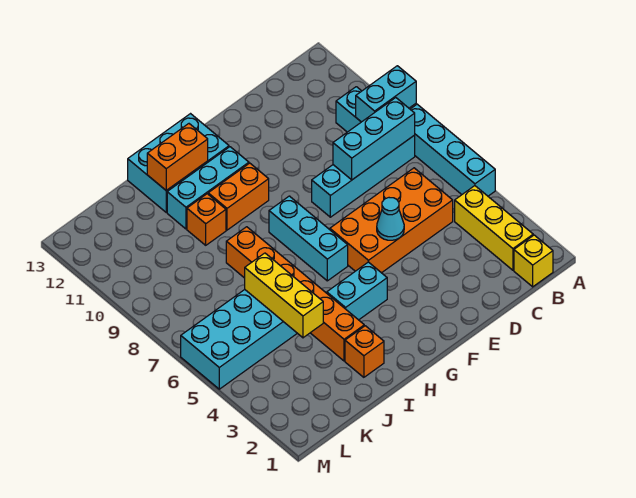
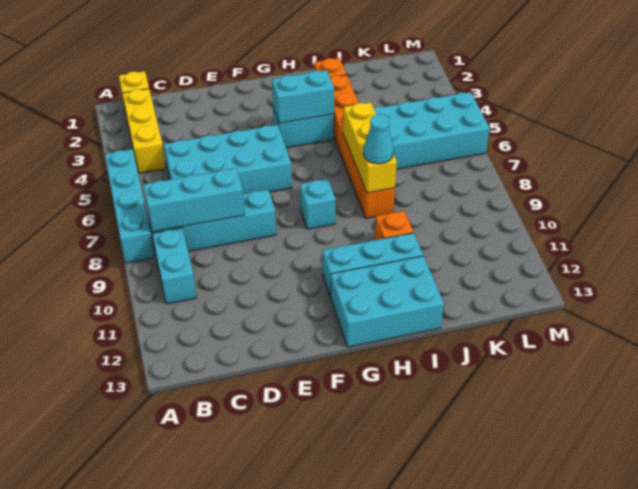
cyan brick A9:B9 level 2 -> cyan brick G4:H4 level 2
orange brick C5:F6 level 1 -> cyan brick C5:F6 level 1
cyan cone E5 level 2 -> cyan cone I8 level 3
cyan brick G6:G8 level 1 -> cyan brick G8 level 1
orange brick G10:H10 level 1 -> none
orange brick H12:I12 level 2 -> none
yellow brick J4:J6 level 2 -> yellow brick I6:I8 level 2

